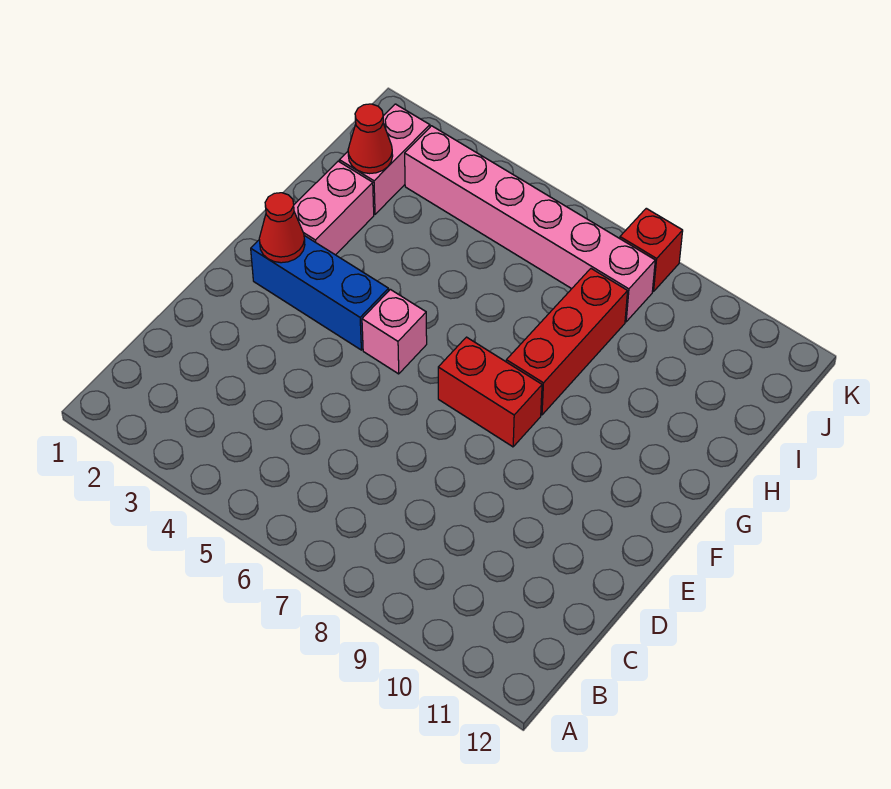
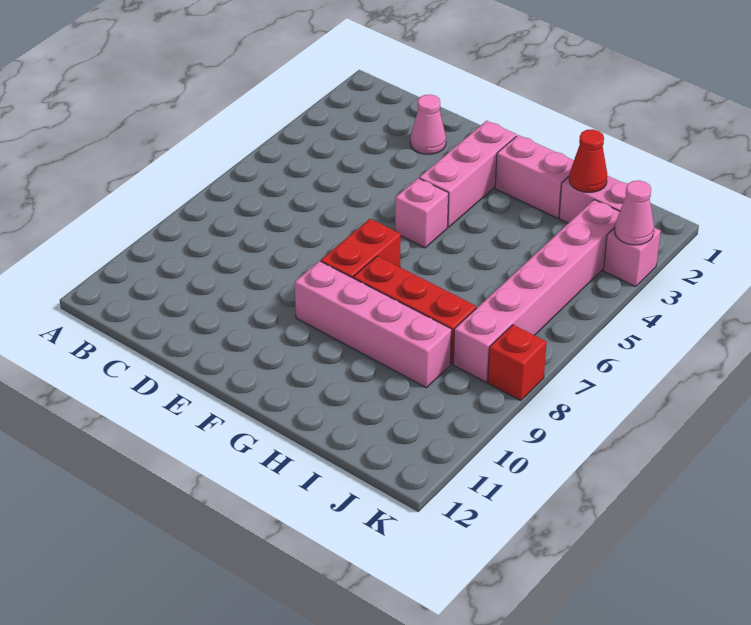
none -> pink cone D2 level 1
blue brick F2:F4 level 1 -> pink brick F2:F4 level 1
red cone F2 level 2 -> none
none -> pink brick F9:I9 level 1
none -> pink brick K3 level 1
none -> pink cone K3 level 2

